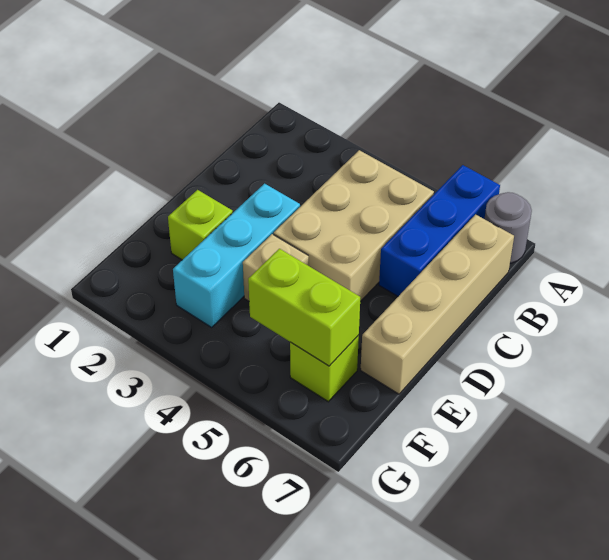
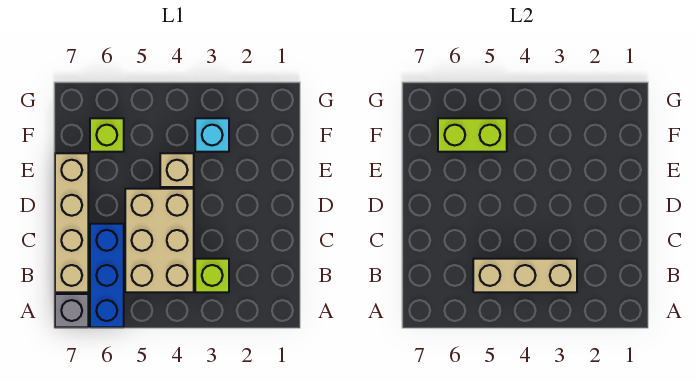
grey round brick A7 level 1 -> grey brick A7 level 1
none -> tan brick B3:B5 level 2
cyan brick D3:F3 level 1 -> cyan brick F3 level 1
lime brick E2 level 1 -> lime brick B3 level 1

